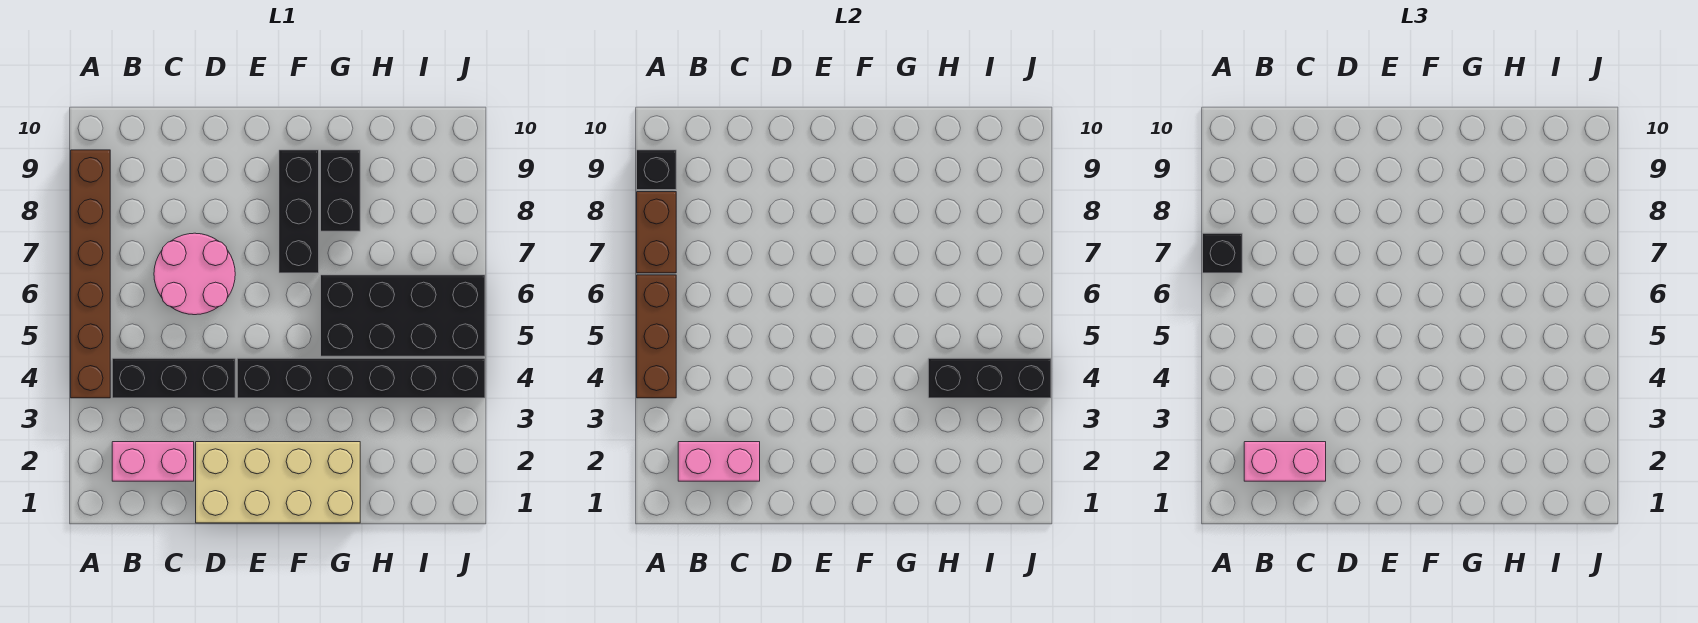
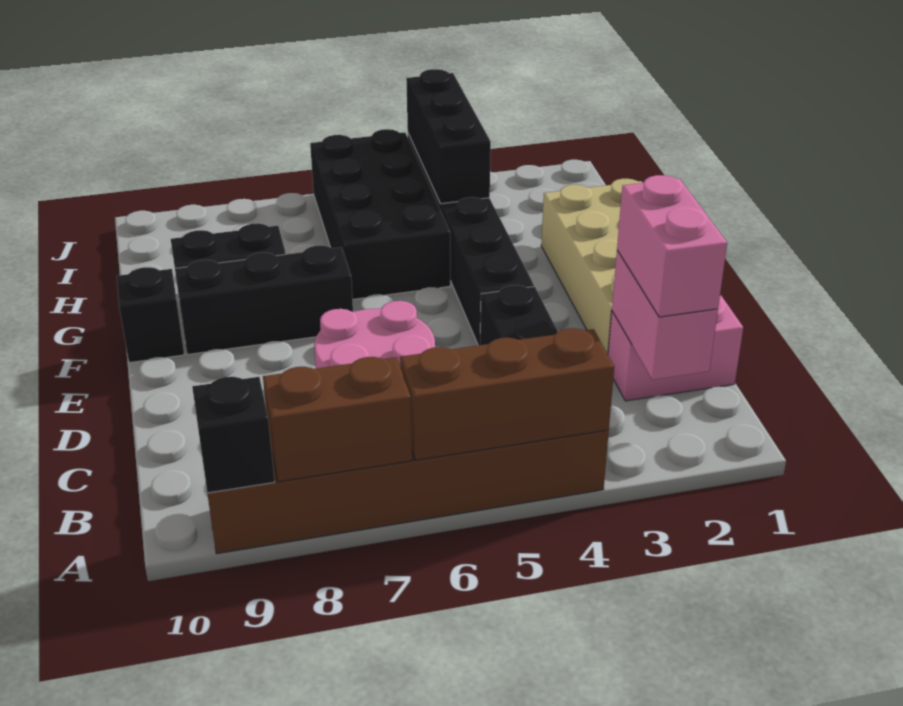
black brick A7 level 3 -> black brick F10 level 1
pink brick B2:C2 level 1 -> pink brick C1:C2 level 1

